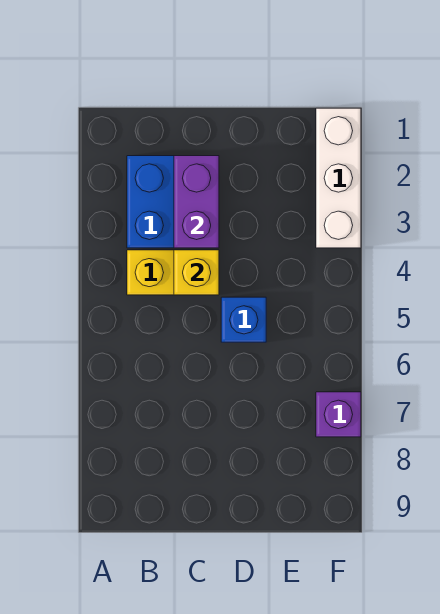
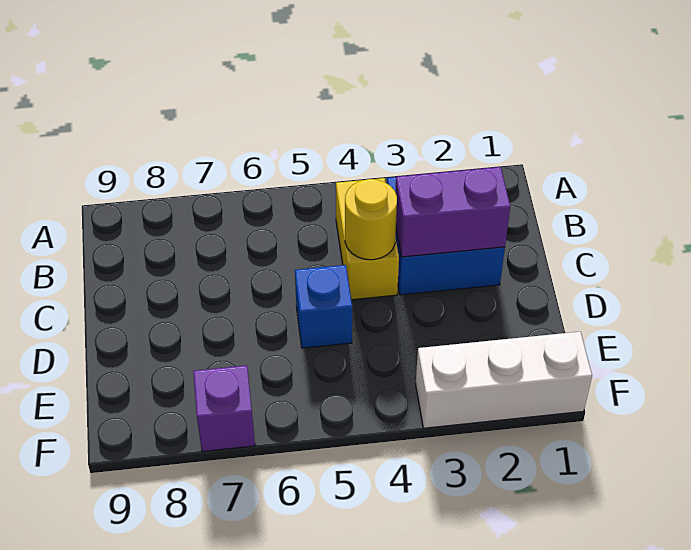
yellow brick C4 level 2 -> yellow round brick C4 level 2

